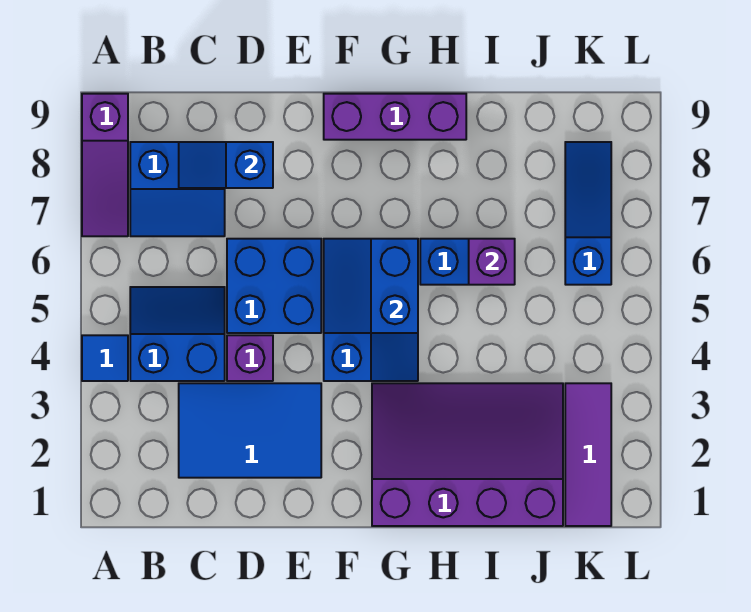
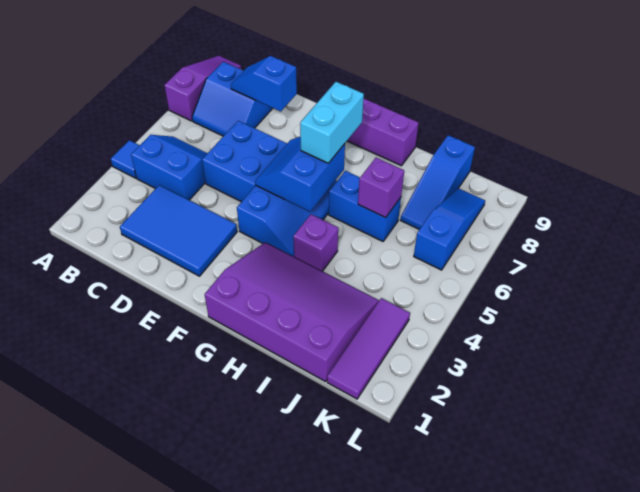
purple slope A7:A9 level 1 top 9 -> purple slope A7:A9 level 1 top 7
purple brick D4 level 1 -> purple brick H4 level 1
none -> cyan brick G6:G7 level 3
none -> blue slope J7:J9 level 1 top 9

